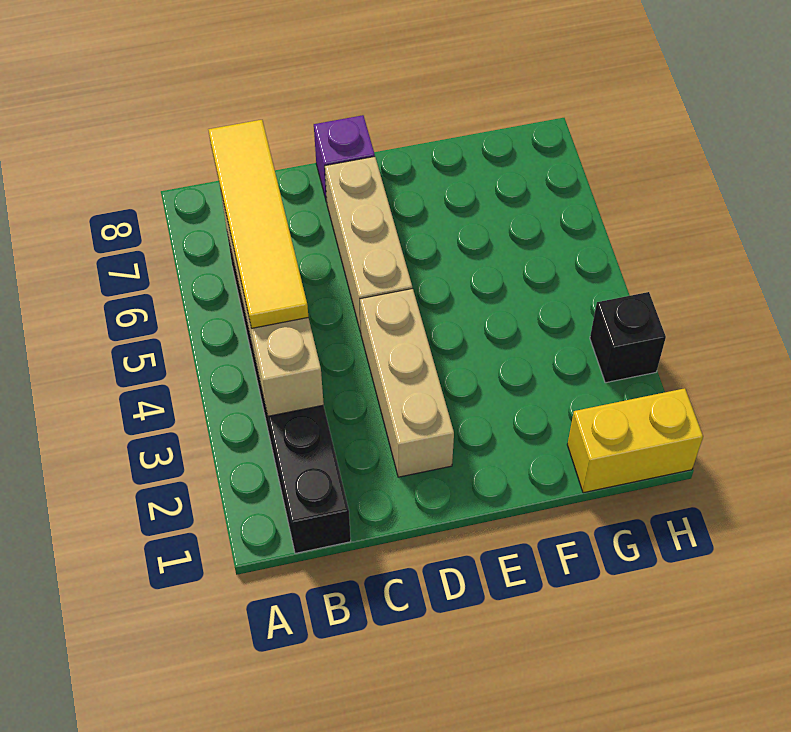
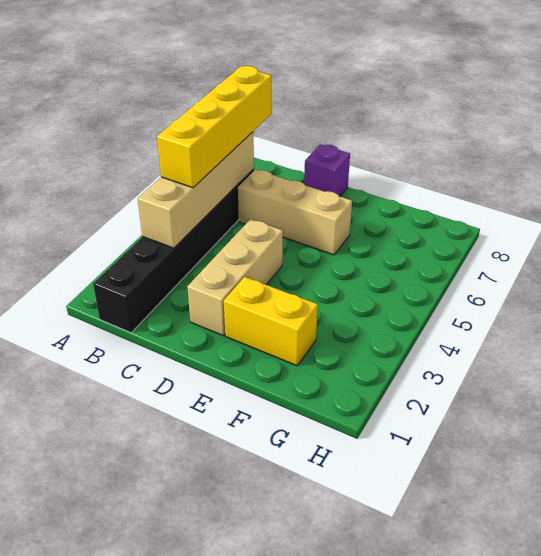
yellow tile B4:B7 level 3 -> yellow brick B4:B7 level 3
tan brick D5:D7 level 1 -> tan brick C6:E6 level 1
yellow brick G1:H1 level 1 -> yellow brick E2:F2 level 1
black brick H3 level 1 -> none

